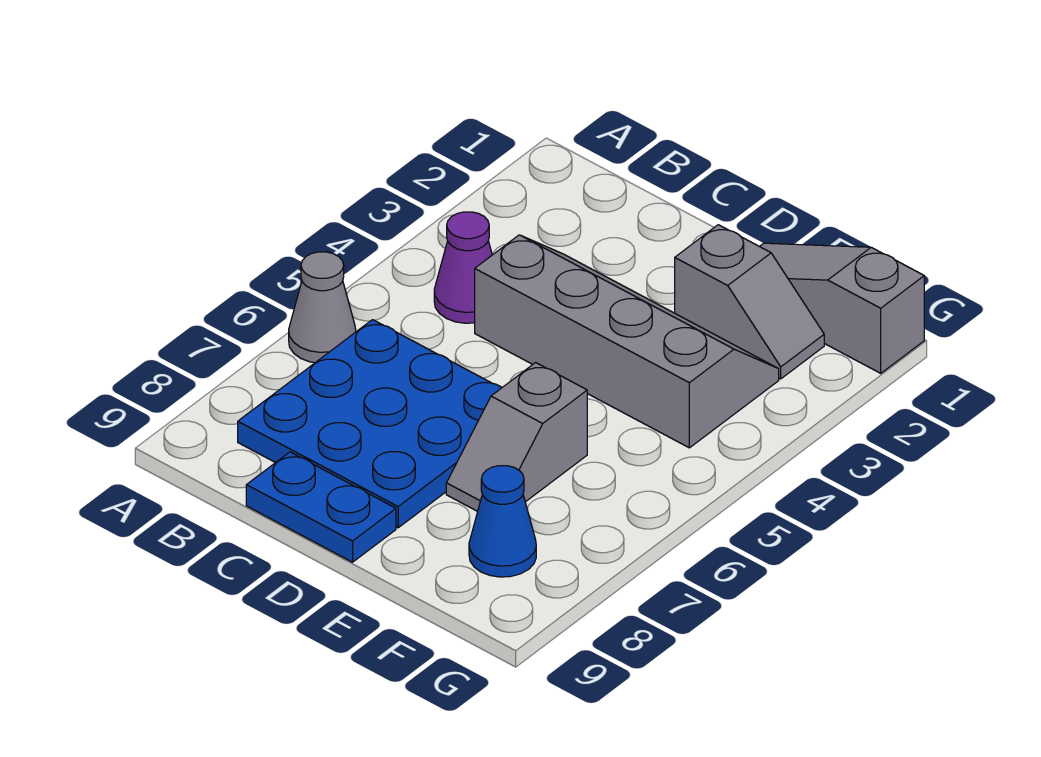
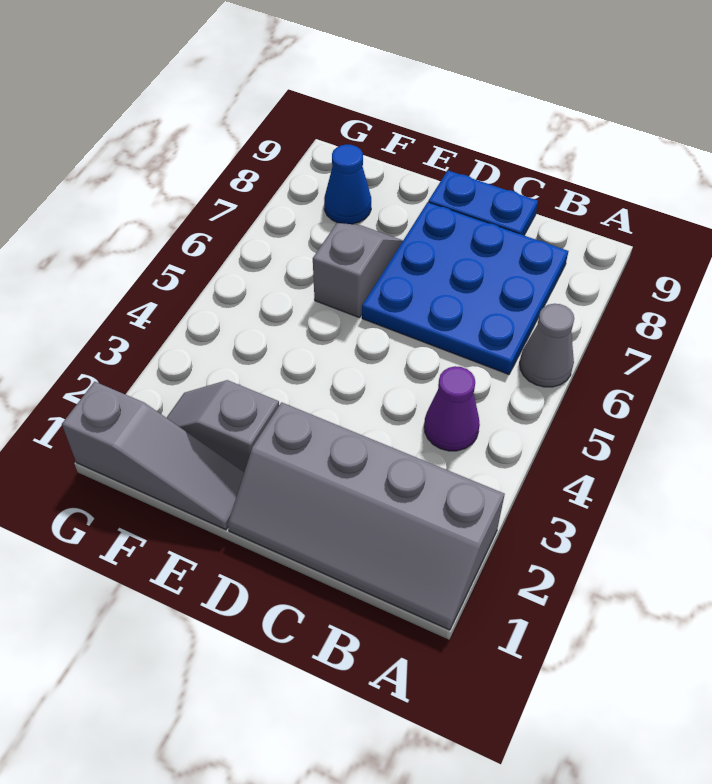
grey slope C3:F4 level 1 top 4 -> grey slope A1:D2 level 1 top 2

